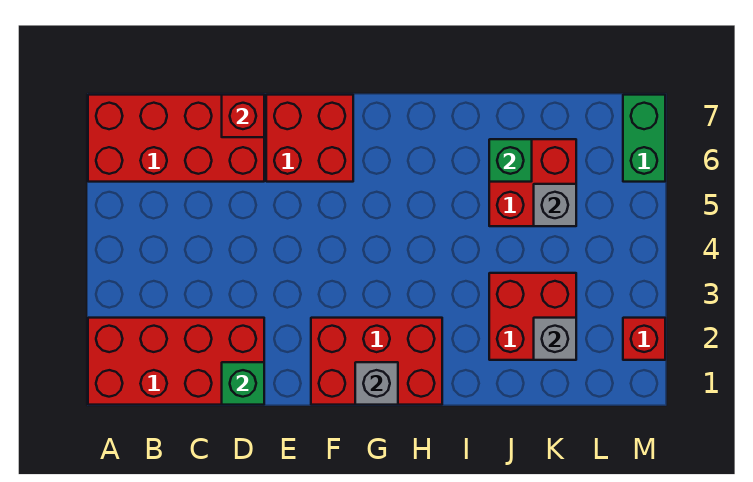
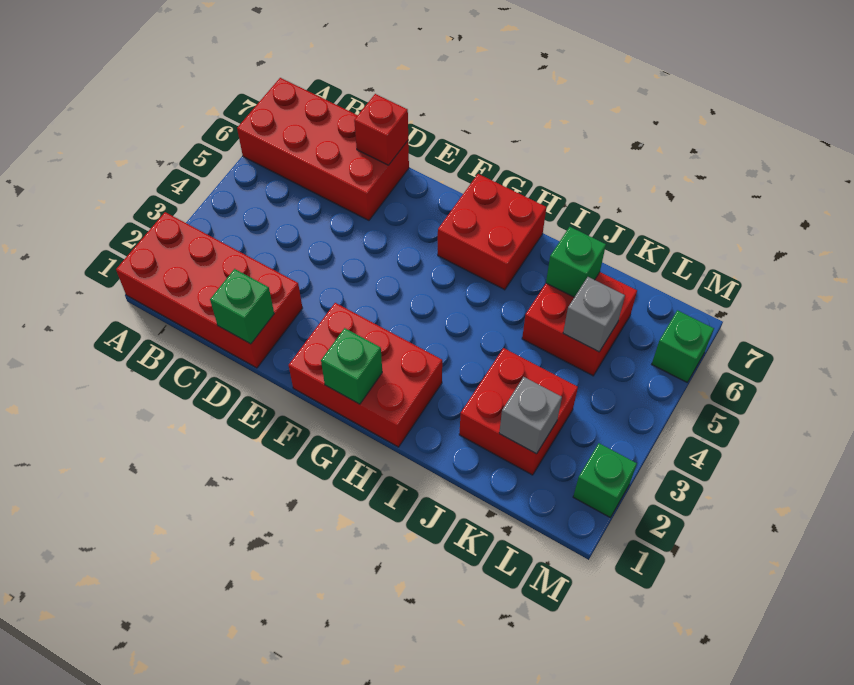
red brick E6:F7 level 1 -> red brick G6:H7 level 1
grey brick G1 level 2 -> green brick G1 level 2
red brick M2 level 1 -> green brick M2 level 1
green brick M6:M7 level 1 -> green brick M6 level 1

